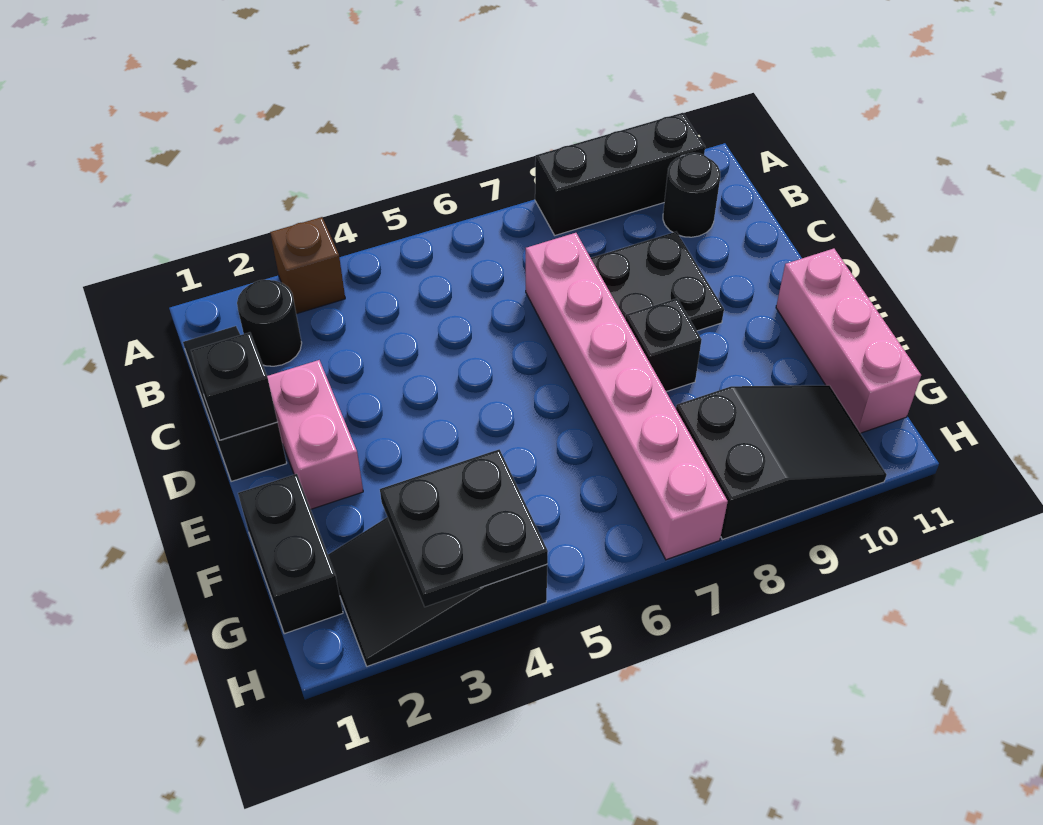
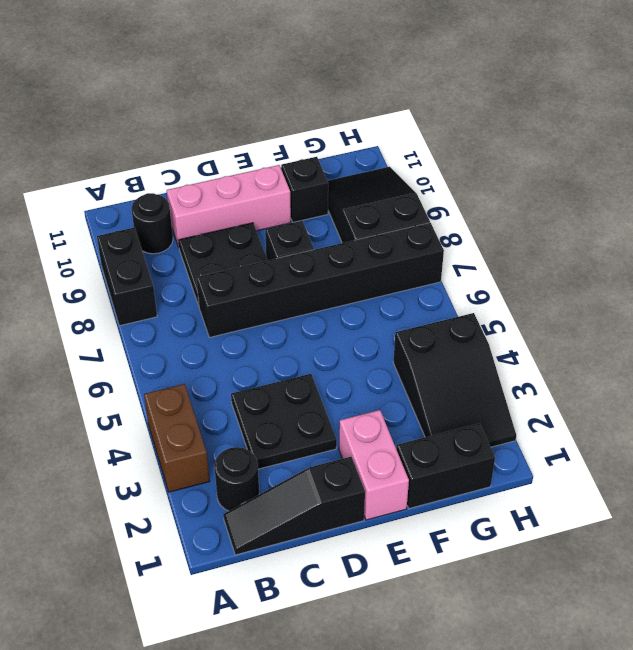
brown brick A3 level 1 -> brown brick A3:A4 level 1
black brick A8:A10 level 1 -> black brick A8:A9 level 1
pink brick C7:H7 level 1 -> black brick C7:H7 level 1
black brick D1 level 2 -> black brick F10 level 1
pink brick D2:E2 level 1 -> pink brick E1:E2 level 1
pink brick E11:G11 level 1 -> pink brick C10:E10 level 1
black plate G3:H4 level 2 -> black plate C3:D4 level 1

